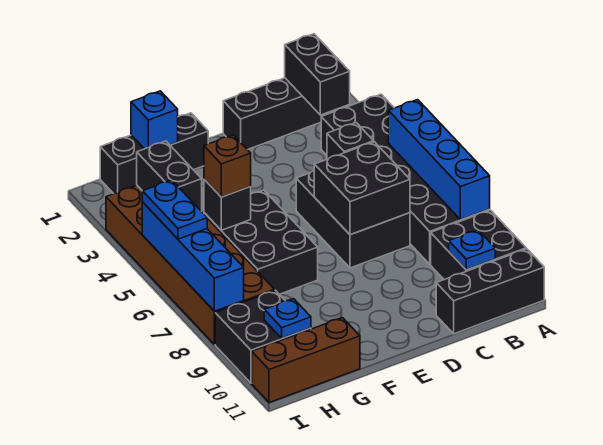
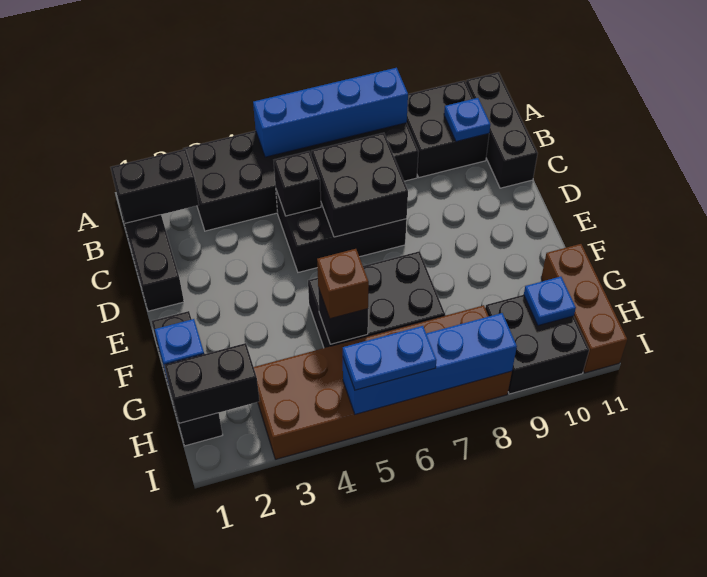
black brick H3:H4 level 2 -> black brick H1:H2 level 2

